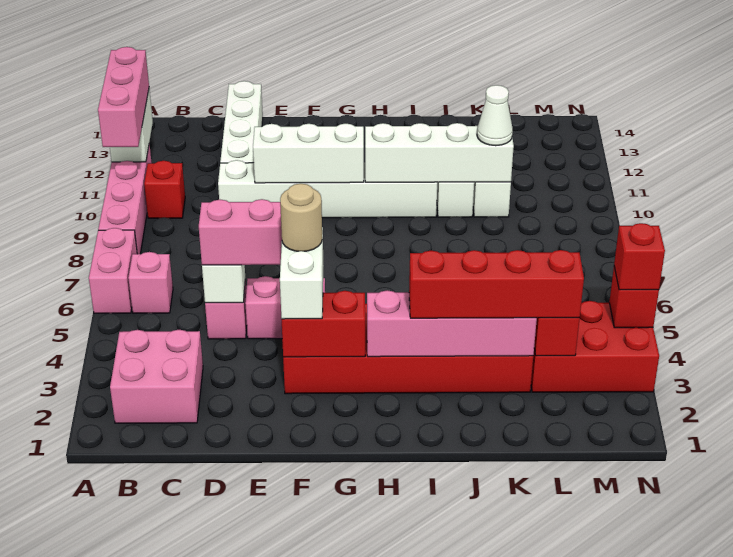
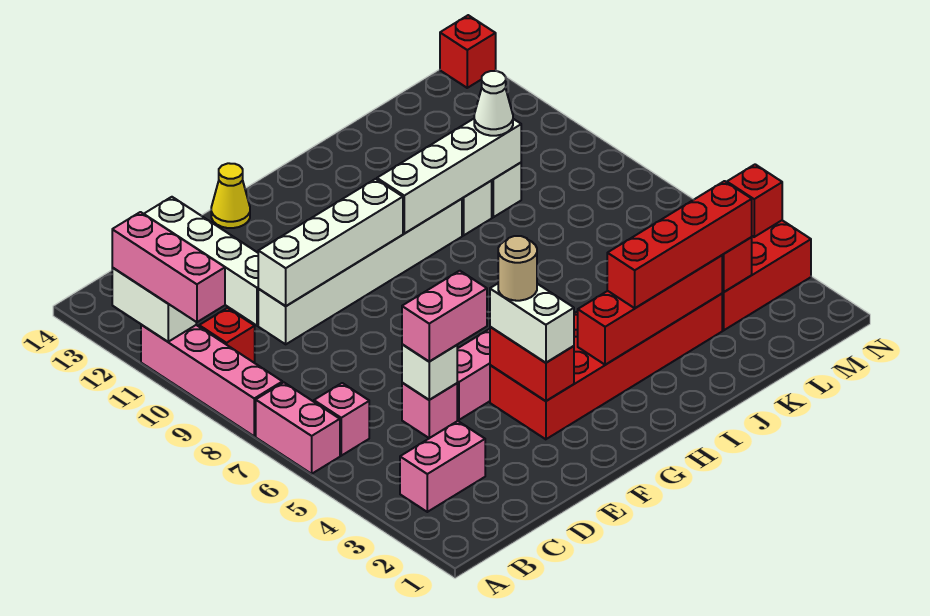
pink brick B2:C3 level 1 -> pink brick B3:C3 level 1
white brick E10:G10 level 2 -> white brick D10:G10 level 2
red brick F3:G3 level 2 -> red brick F3:F4 level 2
none -> yellow cone F14 level 1
pink brick H3:K3 level 2 -> red brick H3:K3 level 2
red brick N4 level 3 -> red brick N14 level 1

